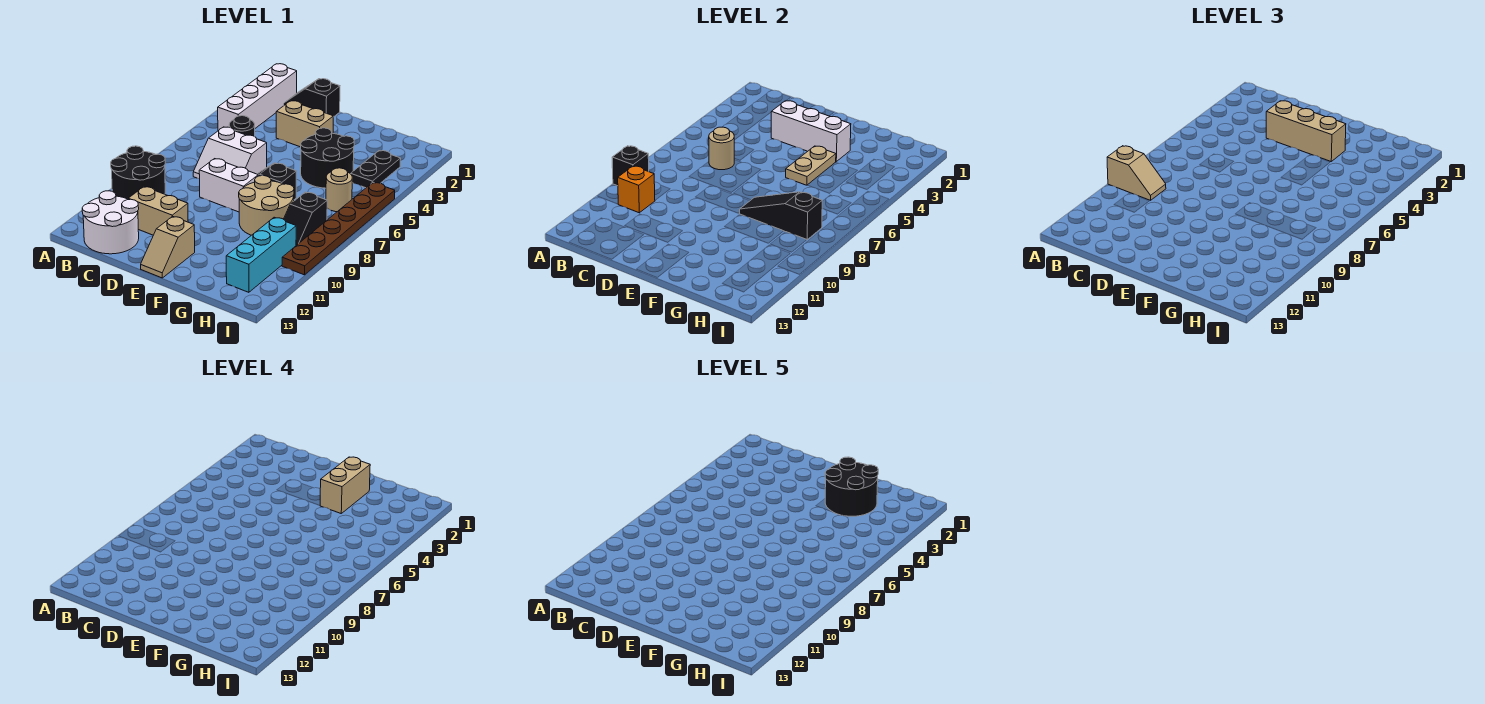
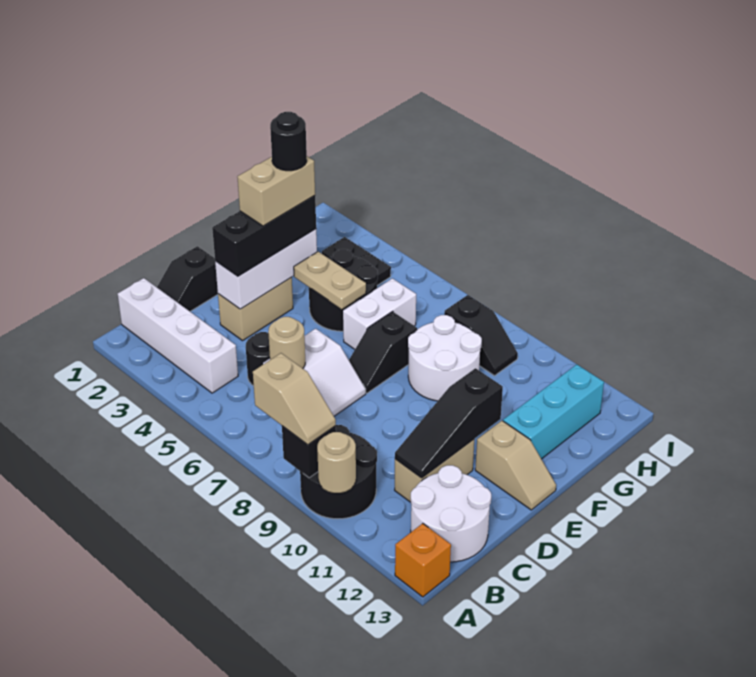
tan slope A9:B9 level 3 top A -> tan slope A8:A9 level 3 top 8
orange brick B10 level 2 -> orange brick A13 level 1
tan brick D3:F3 level 3 -> black brick D3:F3 level 3
white brick D8:E8 level 1 -> white brick F6:G6 level 1
tan brick F2:F3 level 4 -> tan brick E3:F3 level 4
black round brick F2:G3 level 5 -> black round brick F3 level 5
tan round brick F8:G9 level 1 -> white round brick F8:G9 level 1
black slope F8:H8 level 2 top H -> black slope C11:E11 level 2 top E
tan round brick H6 level 1 -> tan round brick A10 level 2
cyan brick H10:H12 level 1 -> cyan brick F12:H12 level 1
brown plate I5:I10 level 1 -> none

